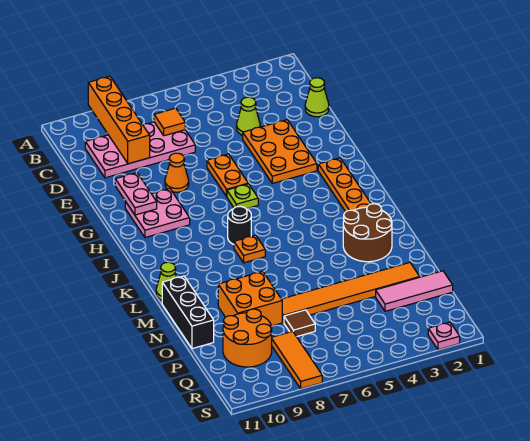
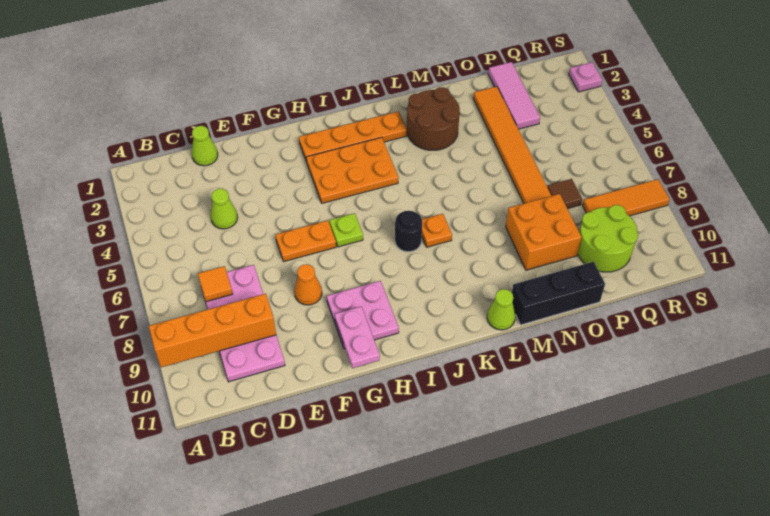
orange plate E3:G4 level 1 -> orange plate H3:J4 level 1
pink plate F10:G10 level 2 -> pink plate G10:G11 level 2
orange round brick P9:Q10 level 1 -> lime round brick P9:Q10 level 1

